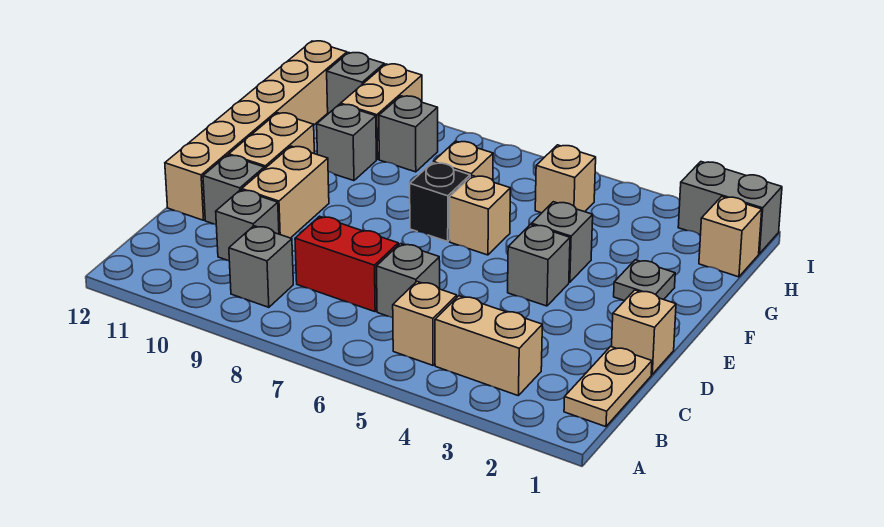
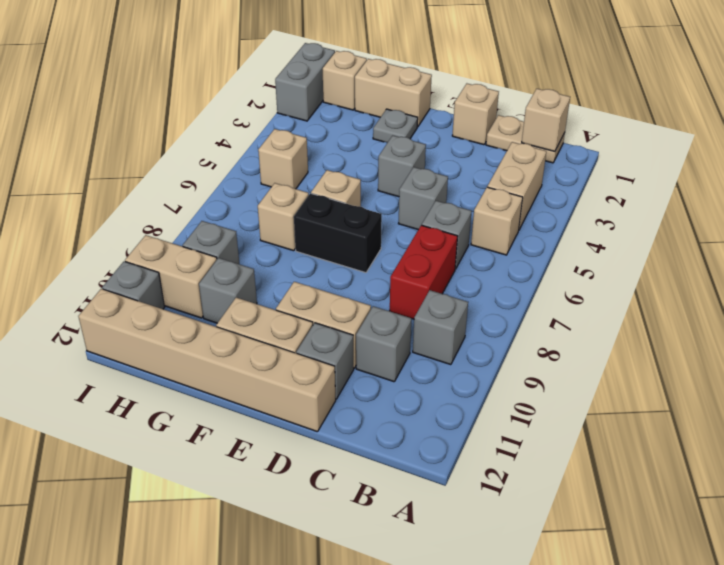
none -> tan brick B1 level 2
none -> tan brick F1:G1 level 1
grey brick F4 level 1 -> grey brick D5 level 1
black brick F7 level 1 -> black brick E7:F7 level 1

